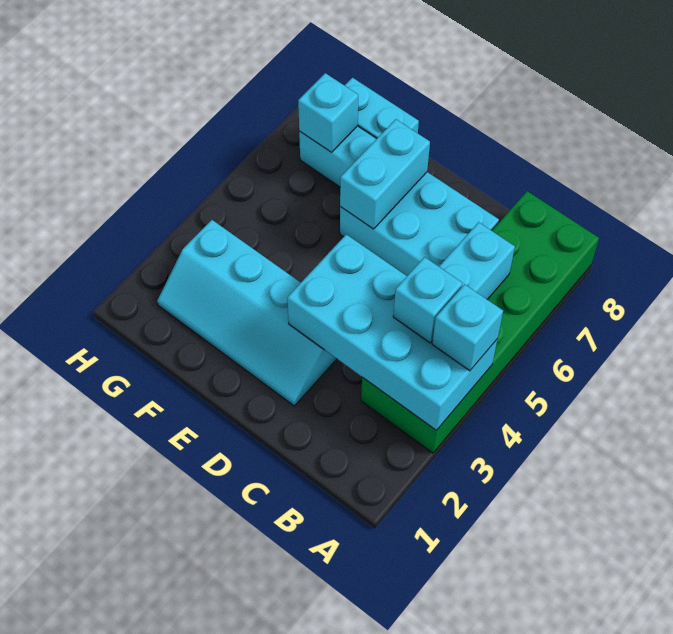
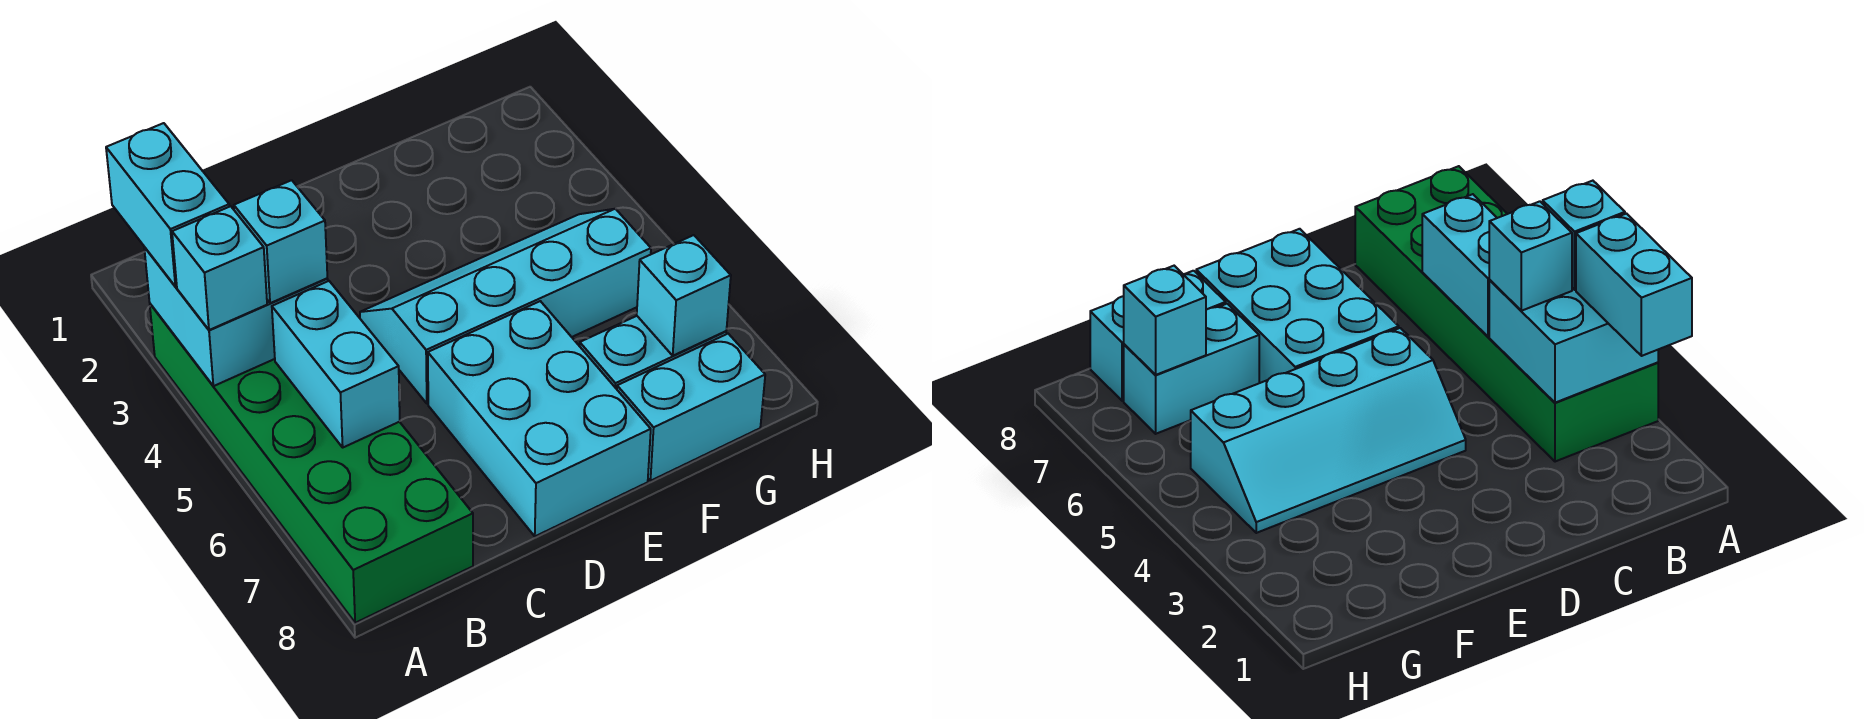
cyan brick A3:D4 level 2 -> cyan brick A3:B4 level 2
cyan brick C6:E7 level 1 -> cyan brick D6:E8 level 1
cyan slope D2:G3 level 1 top 3 -> cyan slope D4:G5 level 1 top 5
cyan brick E6:E7 level 2 -> cyan brick A2:A3 level 3

